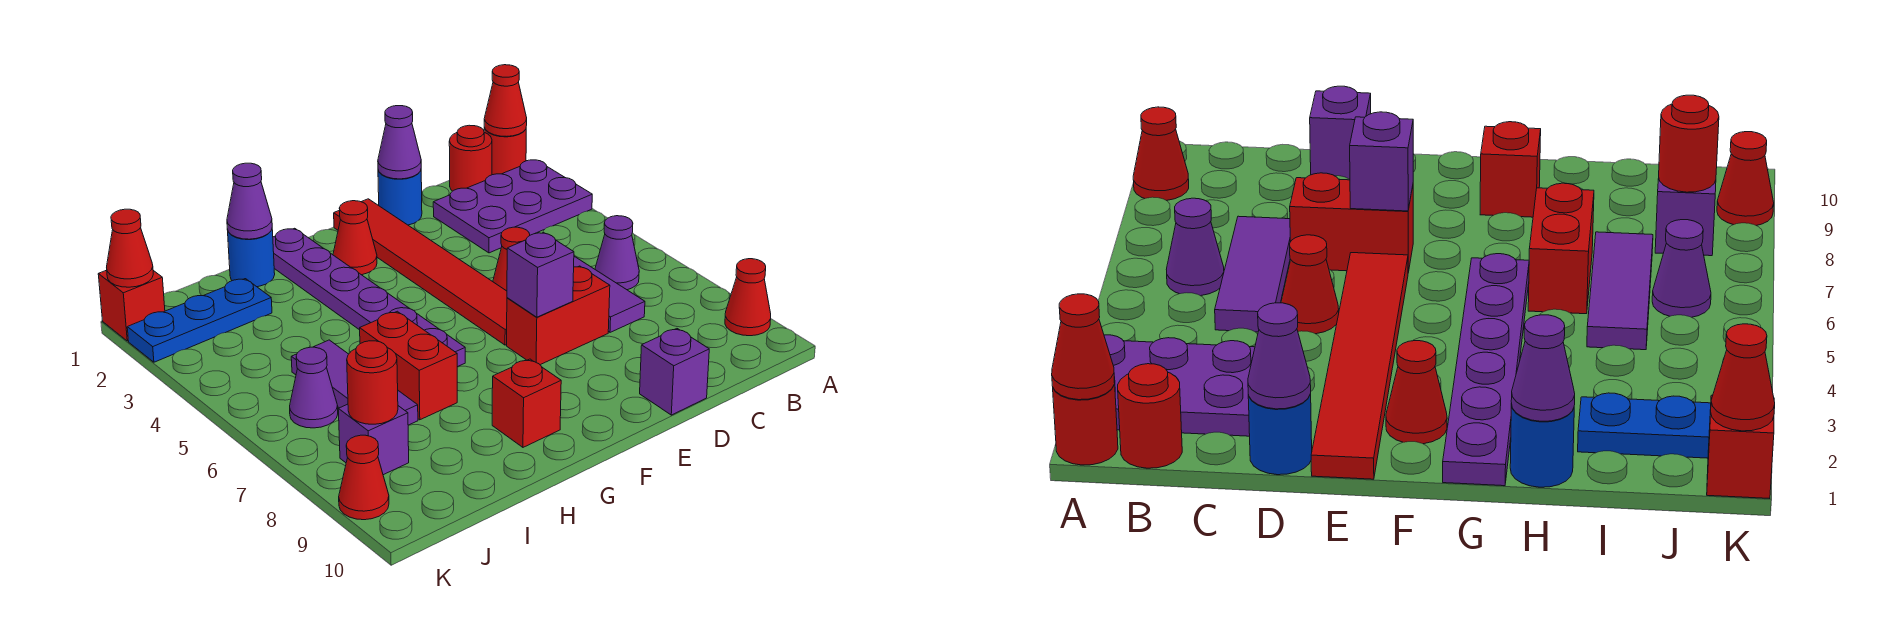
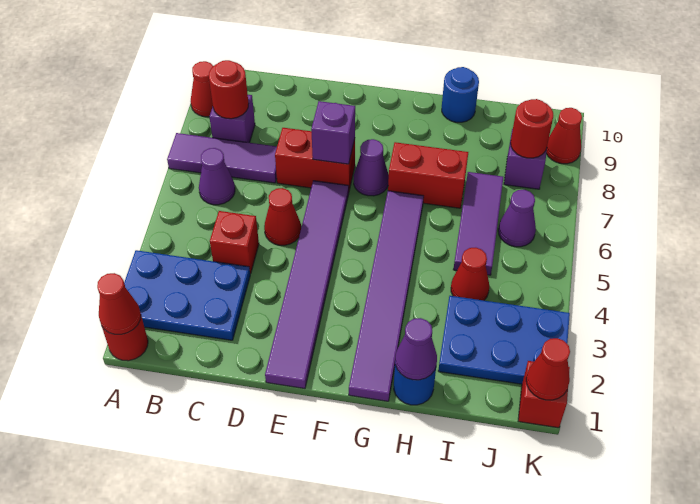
purple plate A2:C3 level 1 -> blue plate A2:C3 level 1
red round brick B1 level 1 -> red round brick B8 level 2
purple tile C5:C7 level 1 -> purple tile A7:C7 level 1
blue round brick D1 level 1 -> blue round brick H10 level 1
purple cone D1 level 2 -> purple cone F7 level 1
purple brick D10 level 1 -> purple brick B8 level 1
red tile E1:E6 level 1 -> purple tile E1:E6 level 1
red cone F2 level 1 -> red cone I4 level 1
purple plate G1:G6 level 1 -> purple tile G1:G6 level 1
red brick G9 level 1 -> red brick C4 level 1
red brick H6:H7 level 1 -> red brick G7:H7 level 1
blue plate I2:K2 level 1 -> blue plate I2:K3 level 1

